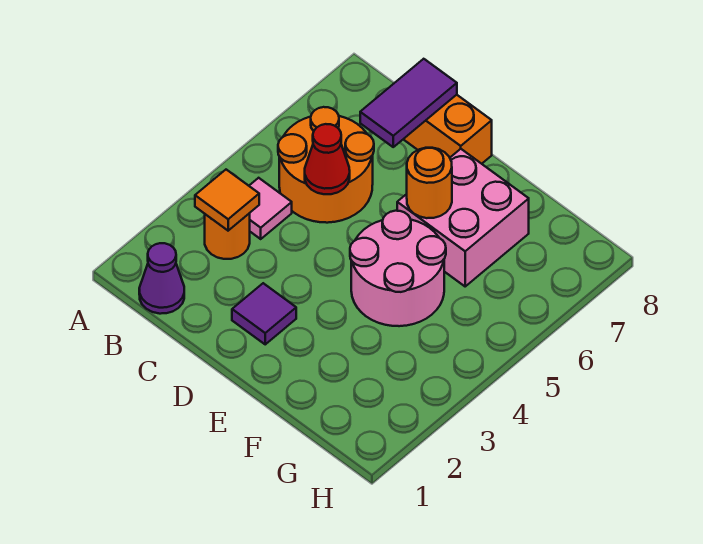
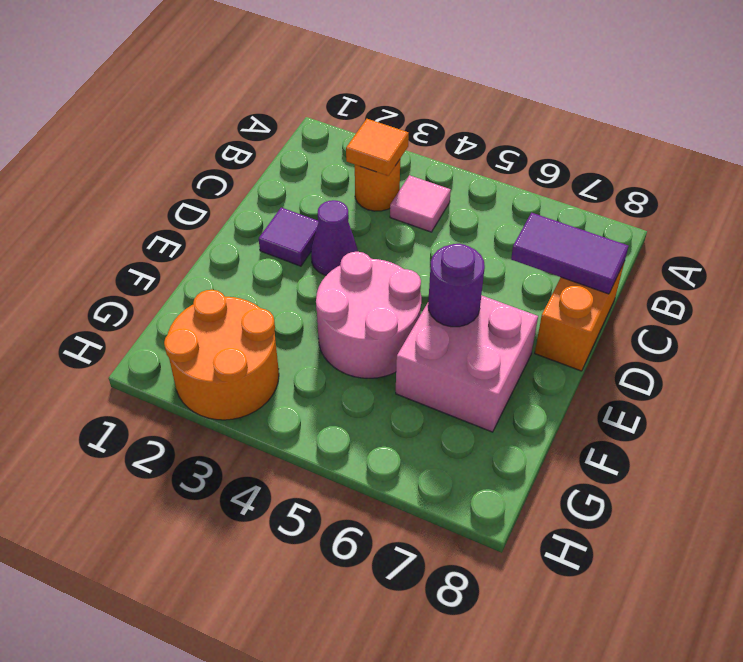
purple cone B1 level 1 -> purple cone D3 level 1
orange round brick B5:C6 level 1 -> orange round brick G2:H3 level 1
red cone C5 level 2 -> none
orange round brick E6 level 2 -> purple round brick E6 level 2

